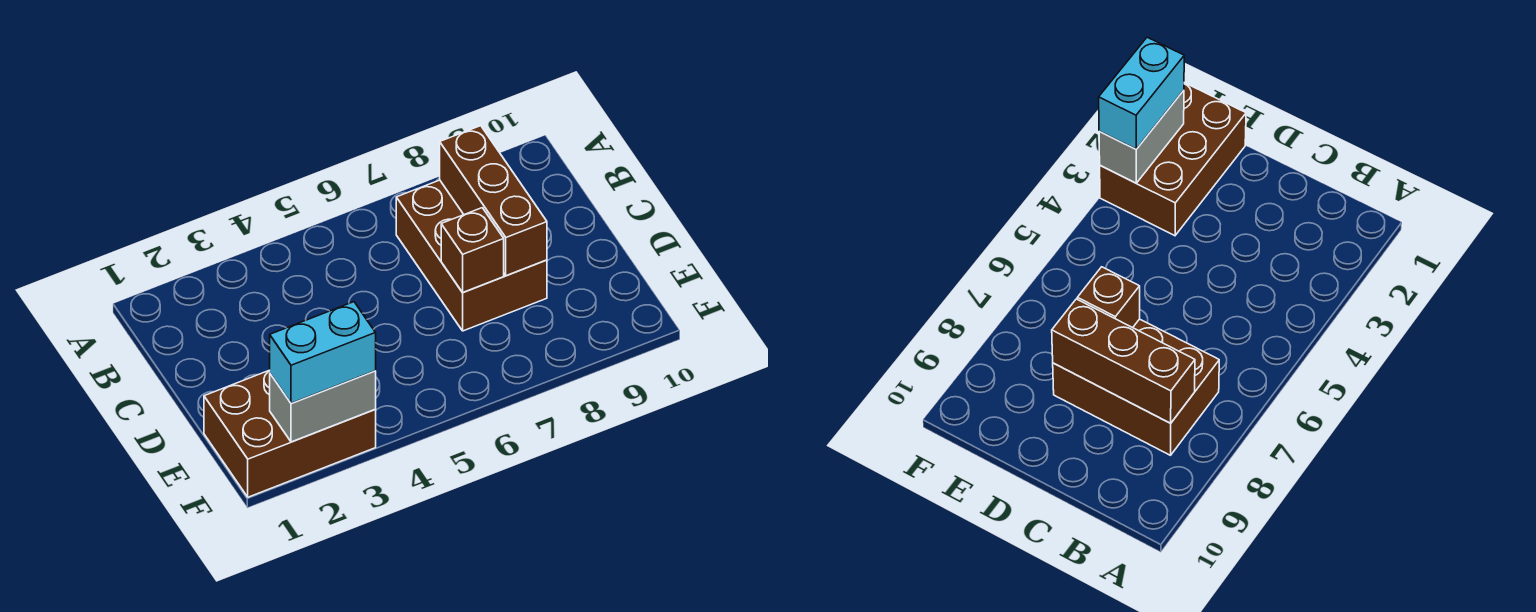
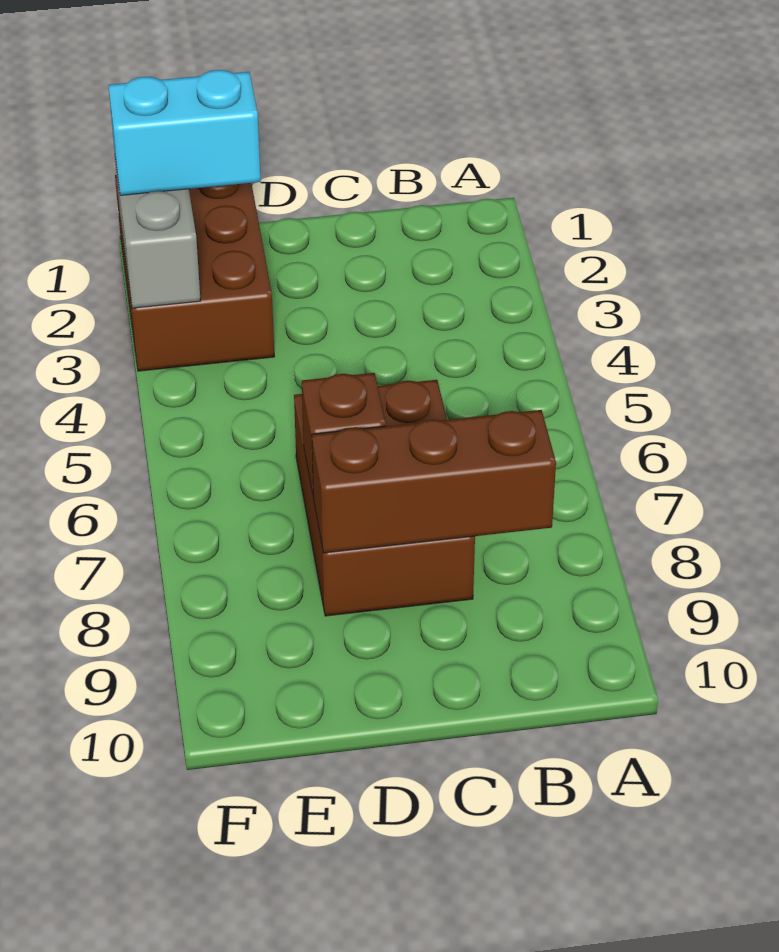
brown brick B7:D8 level 1 -> brown brick C6:D8 level 1
cyan brick F2:F3 level 3 -> cyan brick E2:F2 level 3

